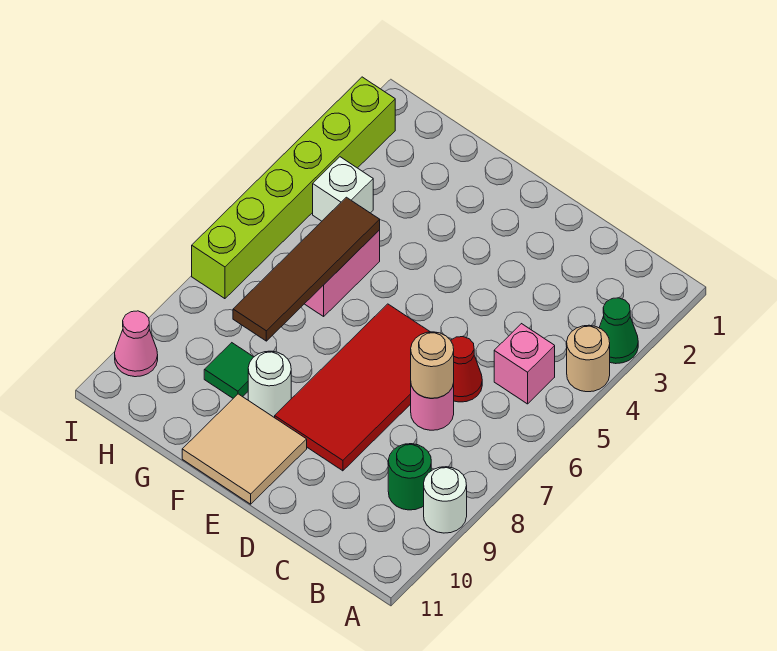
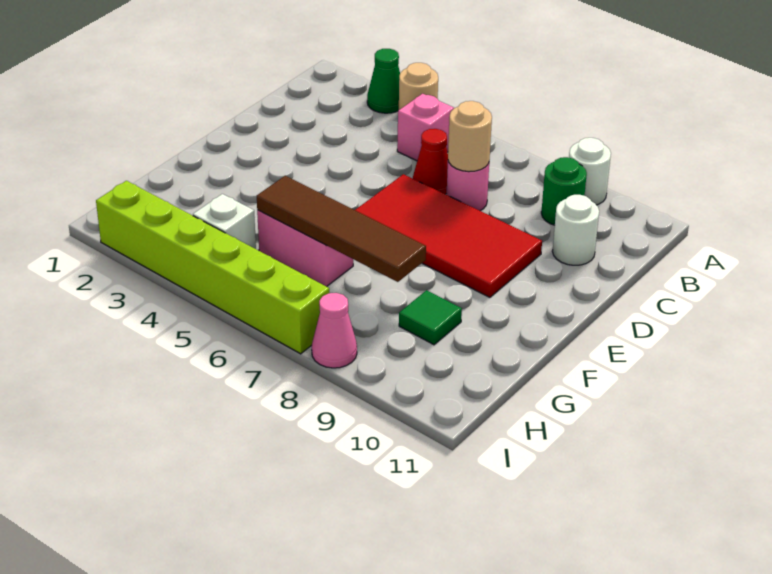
tan tile E10:F11 level 1 -> none
white round brick F9 level 1 -> white round brick C10 level 1
pink cone I10 level 1 -> pink cone I8 level 1

